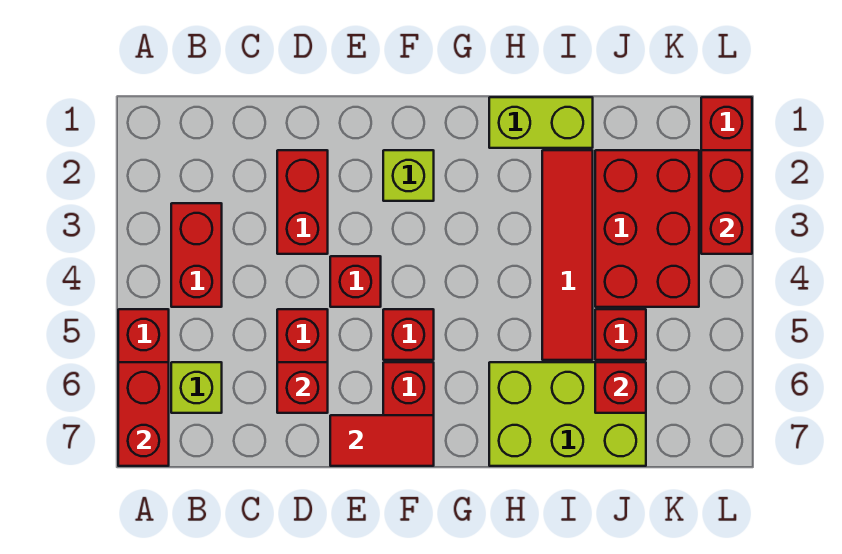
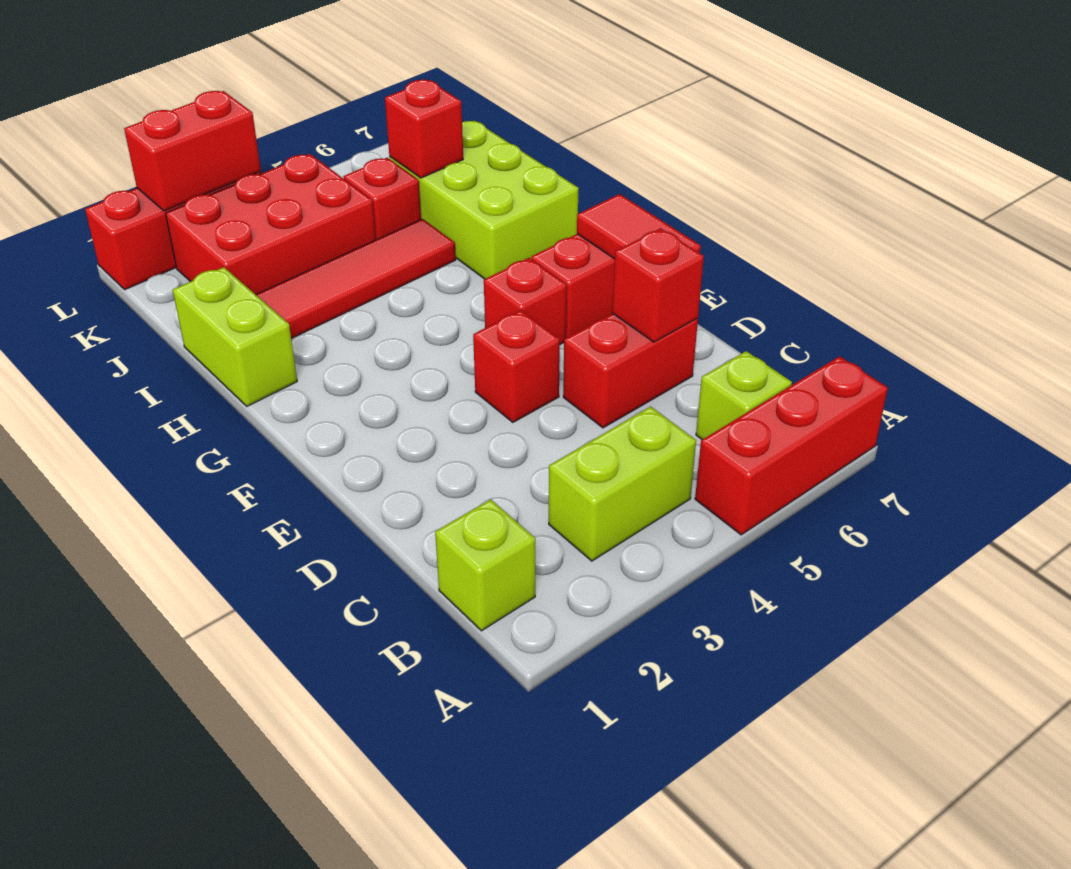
red brick A6:A7 level 2 -> none
red brick B3:B4 level 1 -> lime brick B3:B4 level 1
red brick D2:D3 level 1 -> none
lime brick F2 level 1 -> lime brick B1 level 1

